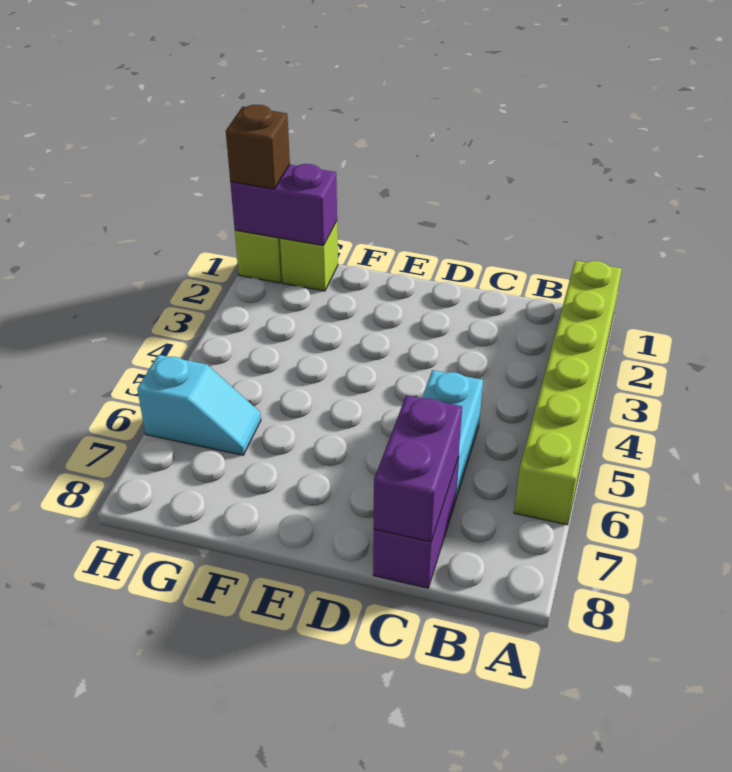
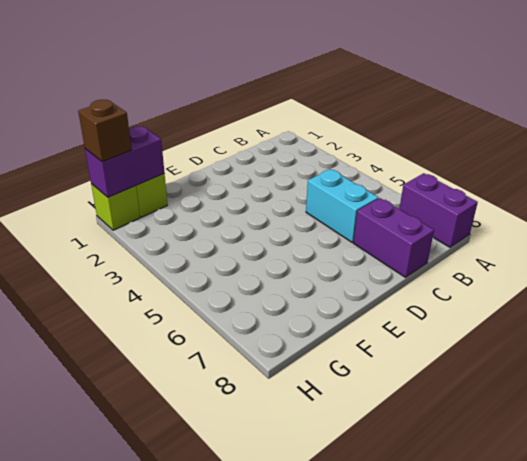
lime brick A1:A6 level 1 -> none
purple brick C7:C8 level 2 -> purple brick A7:A8 level 1
cyan slope G6:H6 level 1 top H -> none

